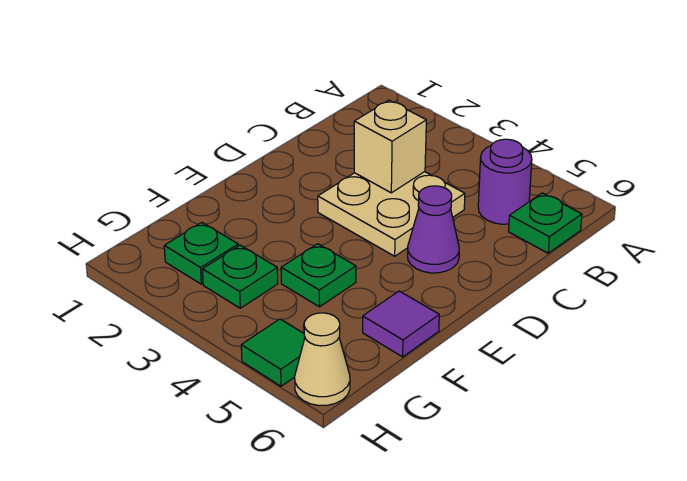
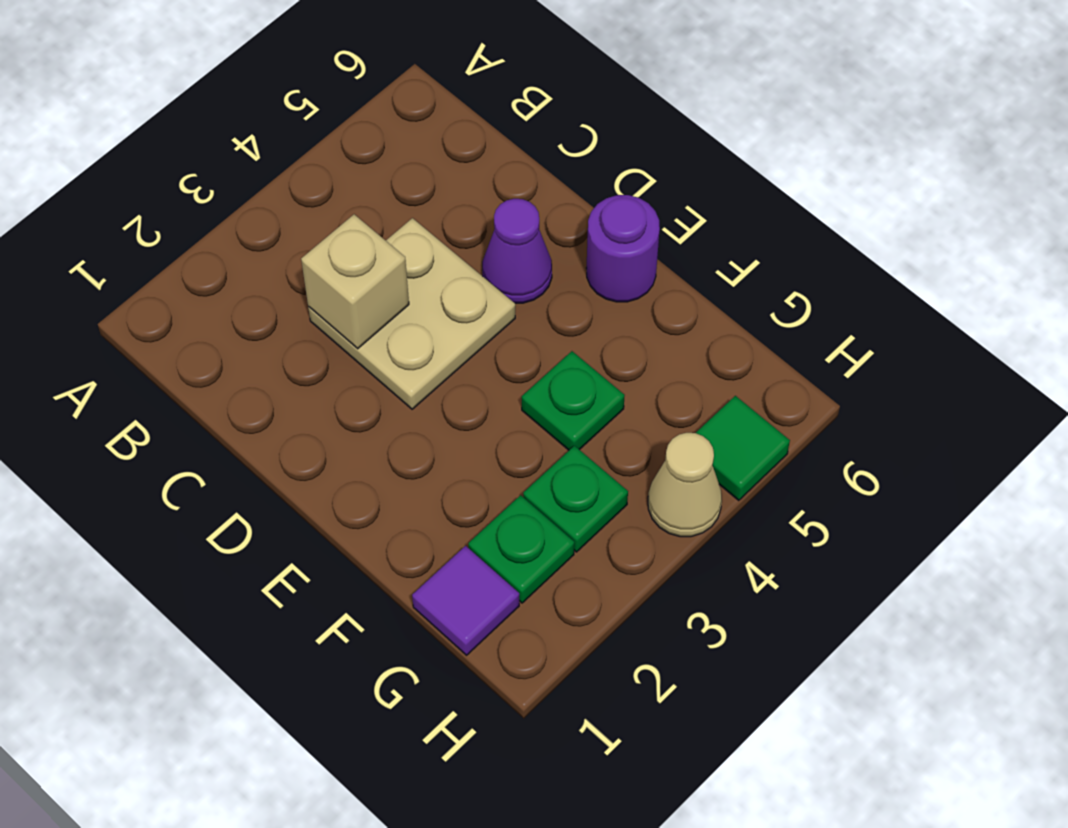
purple round brick B5 level 1 -> purple round brick E6 level 1
green plate B6 level 1 -> none
purple tile F6 level 1 -> purple tile G1 level 1
tan cone H6 level 1 -> tan cone H4 level 1

